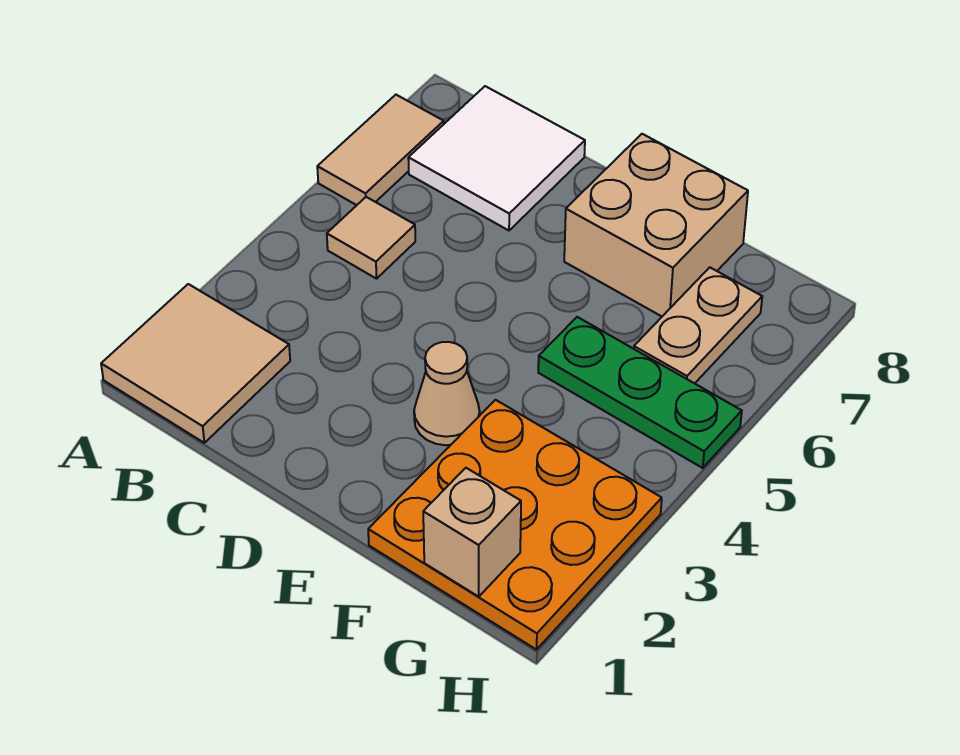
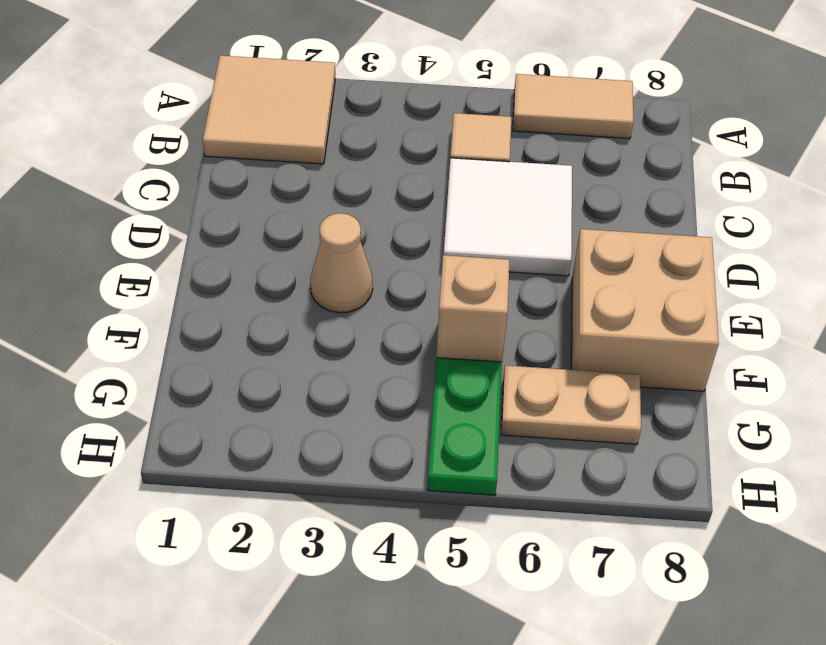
white tile B7:C8 level 1 -> white tile C5:D6 level 1
orange plate F1:H3 level 1 -> none
tan brick G1 level 2 -> tan brick F5 level 2

